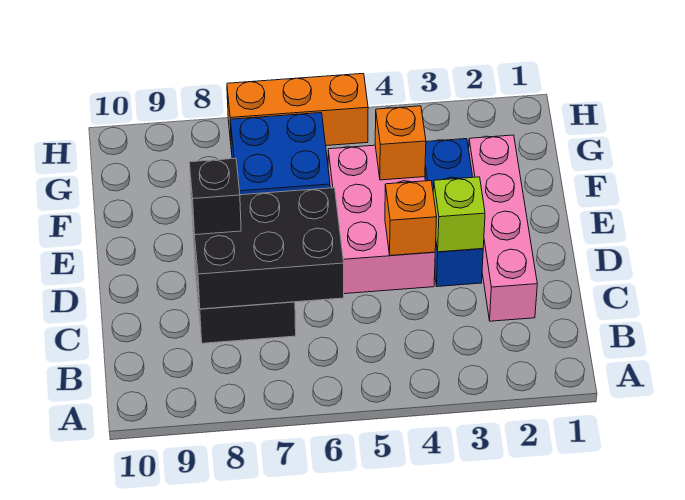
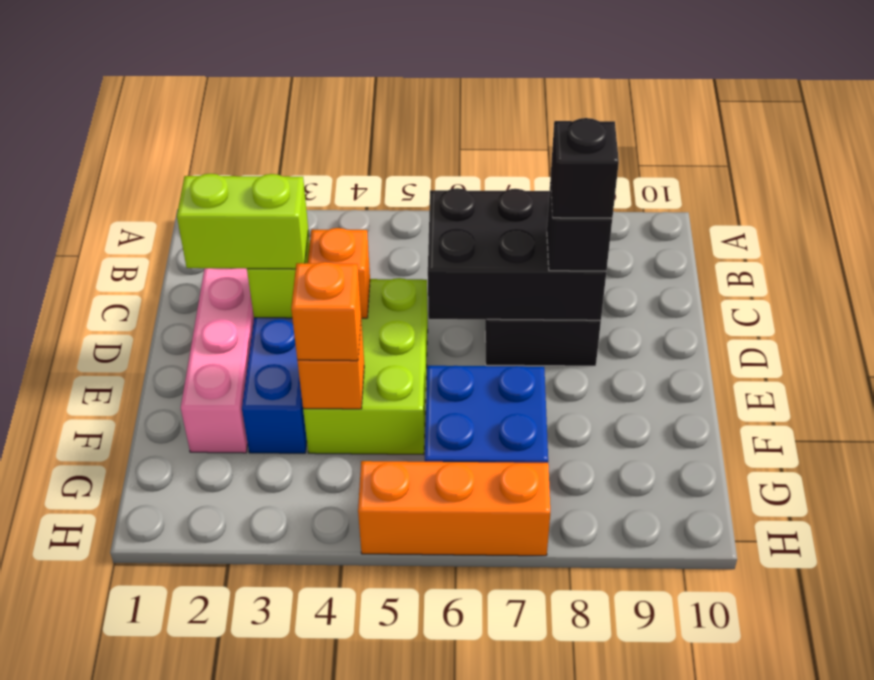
none -> lime brick D2:D3 level 3
pink brick D4:F5 level 1 -> lime brick D4:F5 level 1
none -> black brick D8 level 4
none -> orange brick F4 level 3

